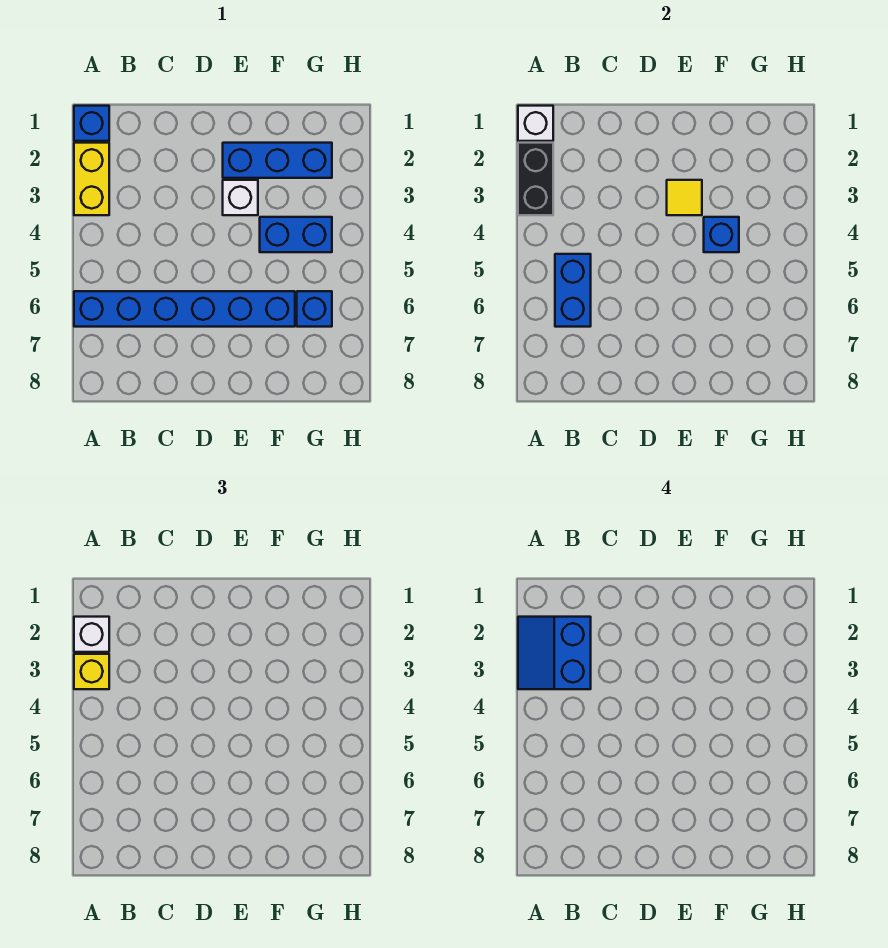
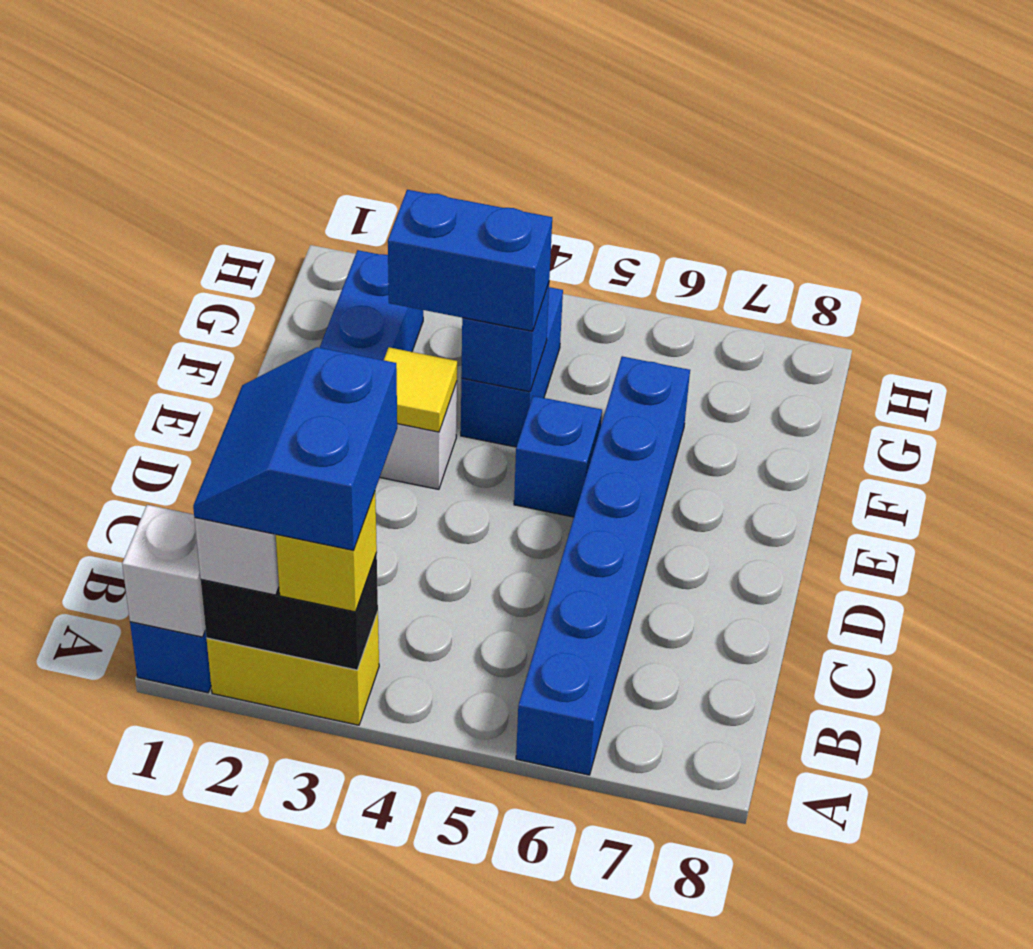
blue slope A2:B3 level 4 top B -> blue slope A2:B3 level 4 top 3
blue brick B5:B6 level 2 -> blue brick F3:F4 level 3
blue brick G6 level 1 -> blue brick E5 level 1

